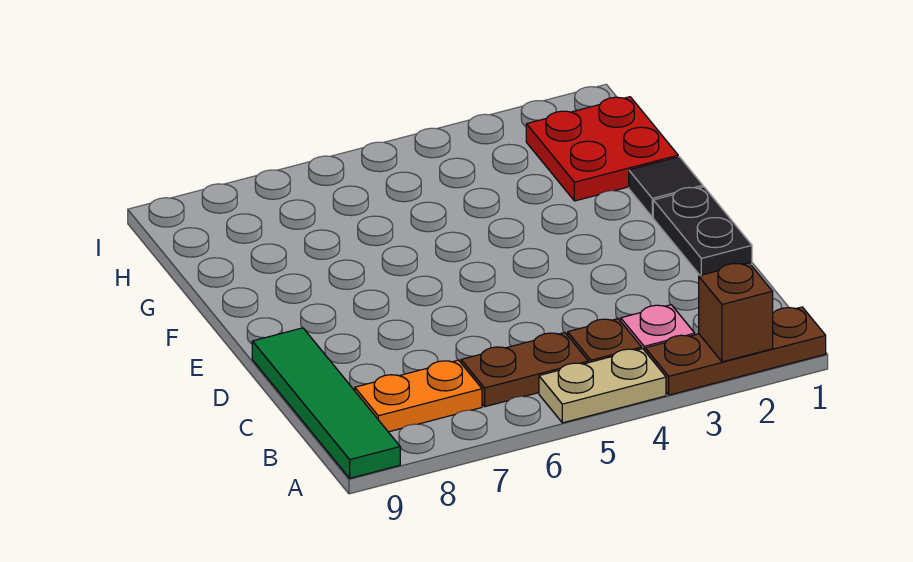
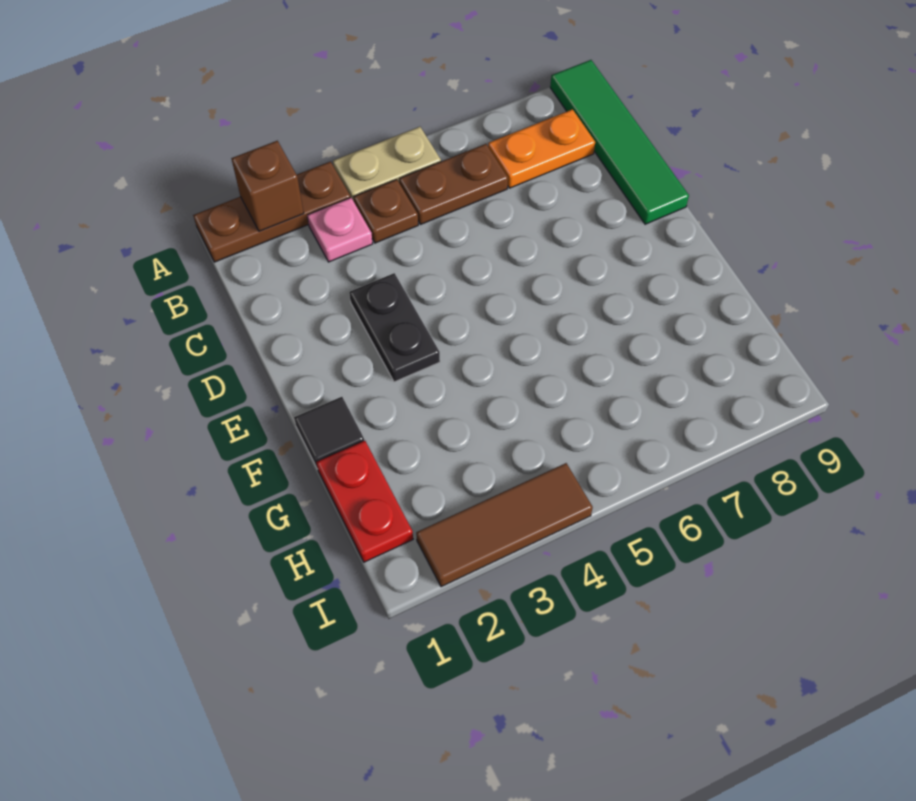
black plate D1:E1 level 1 -> black plate D3:E3 level 1
red plate G1:H2 level 1 -> red plate G1:H1 level 1
none -> brown tile I2:I4 level 1

